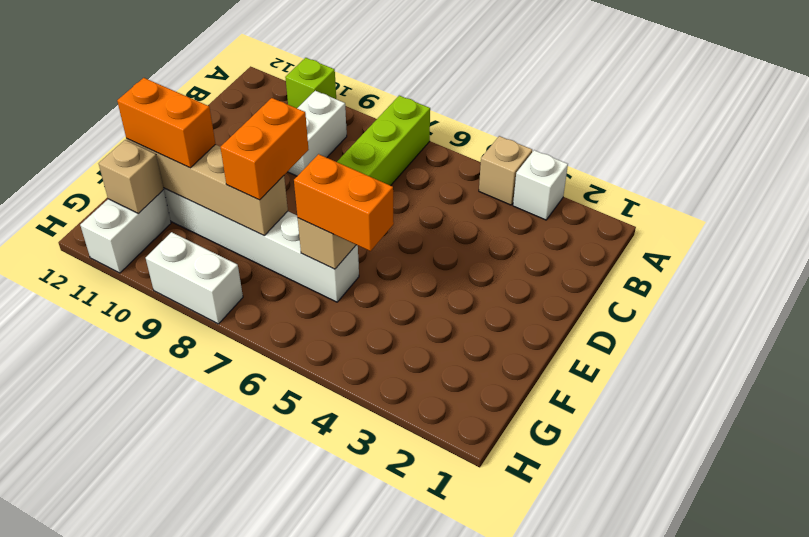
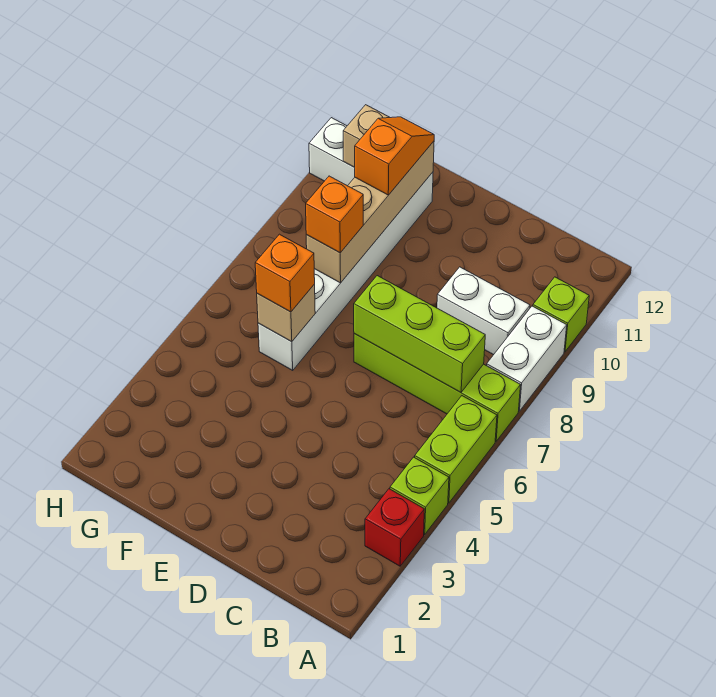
white brick A3 level 1 -> red brick A3 level 1
tan brick A4 level 1 -> lime brick A4 level 1
none -> lime brick A5:A6 level 1
none -> lime brick B7:D7 level 2
orange brick E8:F8 level 3 -> orange brick F8 level 3
orange brick F5:F6 level 3 -> orange brick F6 level 3
orange brick F10:F11 level 3 -> orange slope F10:F11 level 3 top 10
white brick H8:H9 level 1 -> white brick A8:A9 level 1

